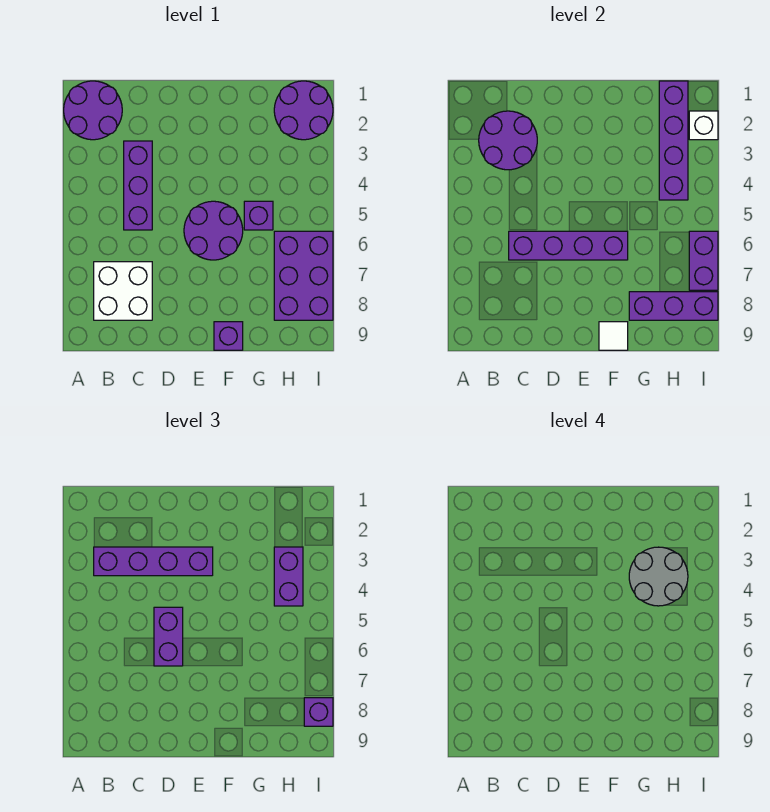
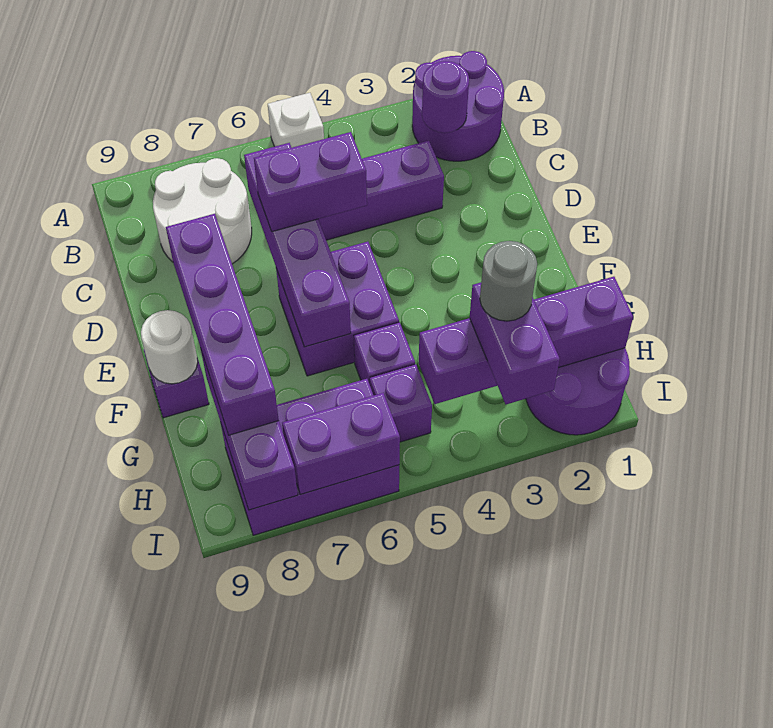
purple round brick B2:C3 level 2 -> purple round brick B2 level 2
purple brick B3:E3 level 3 -> purple brick E8:H8 level 3
white brick B7:C8 level 1 -> white round brick B7:C8 level 1
purple round brick E5:F6 level 1 -> purple brick E5:F6 level 1
white tile F9 level 2 -> white round brick F9 level 2
grey round brick G3:H4 level 4 -> grey round brick H3 level 4
purple brick H3:H4 level 3 -> purple brick H3:I3 level 3
white brick I2 level 2 -> white brick A5 level 1
purple brick I8 level 3 -> purple brick H5 level 1

